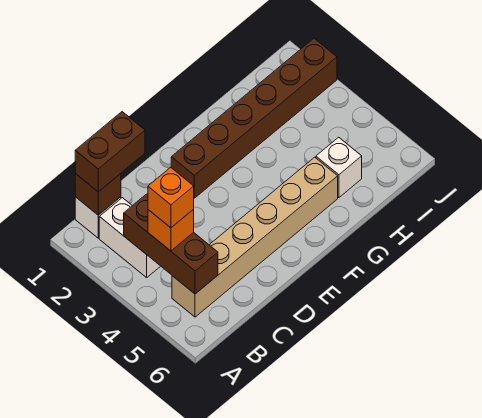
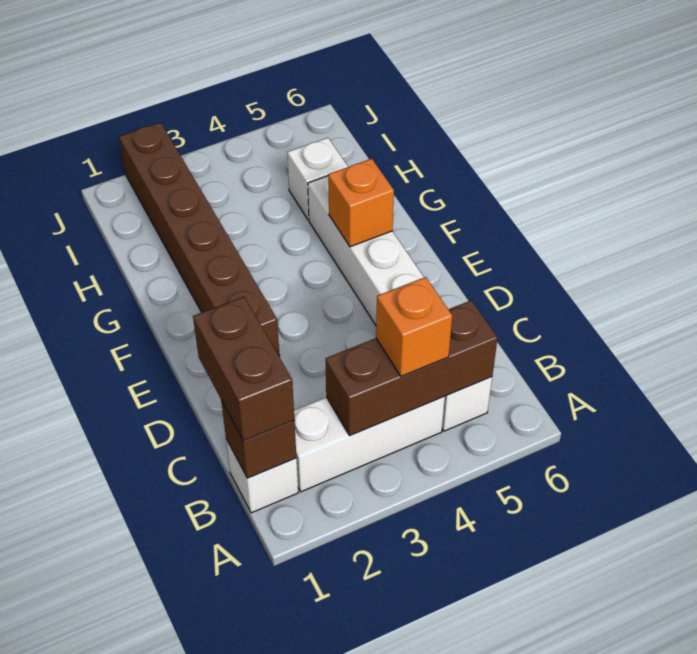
white brick B2:B3 level 1 -> white brick B2:B4 level 1
orange brick B4 level 4 -> orange brick F5 level 2
tan brick B5:G5 level 1 -> white brick B5:G5 level 1

